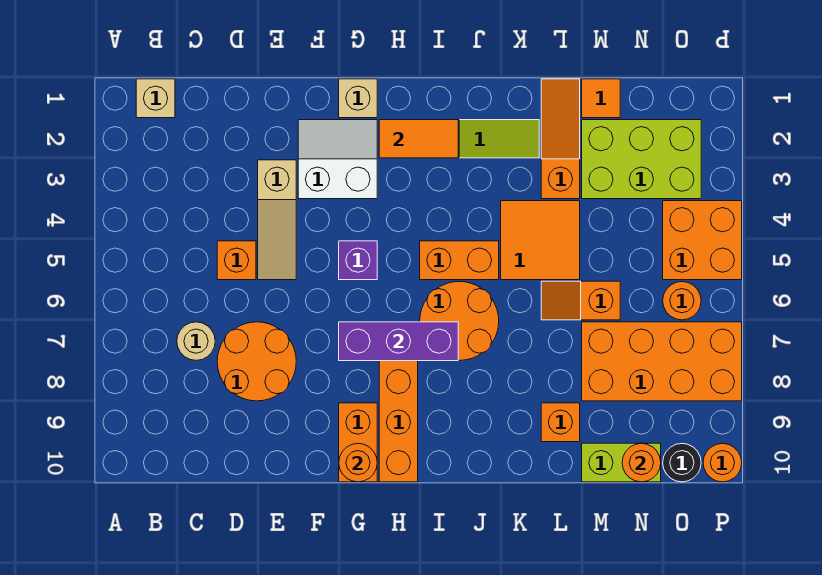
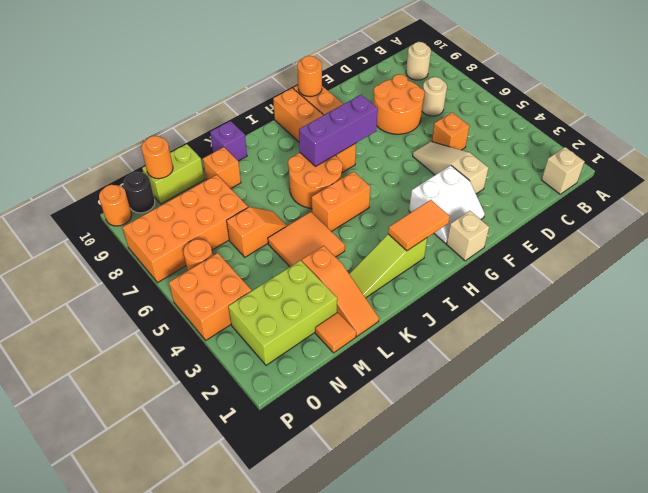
none -> tan round brick B9 level 1
purple brick G5 level 1 -> purple brick K10 level 1

